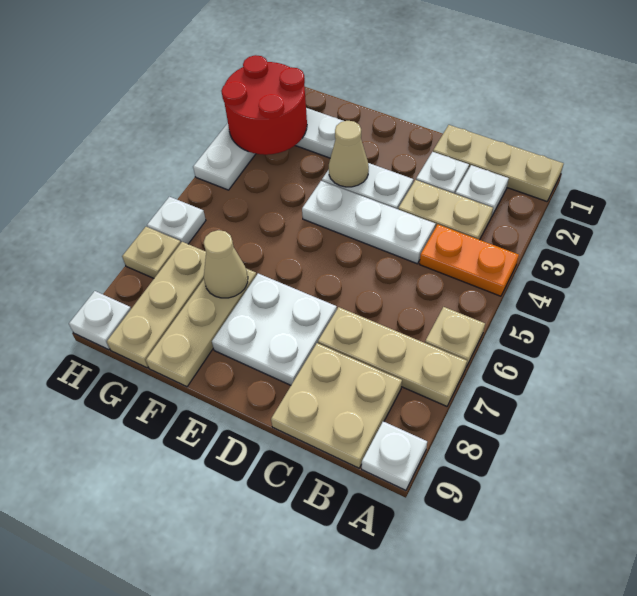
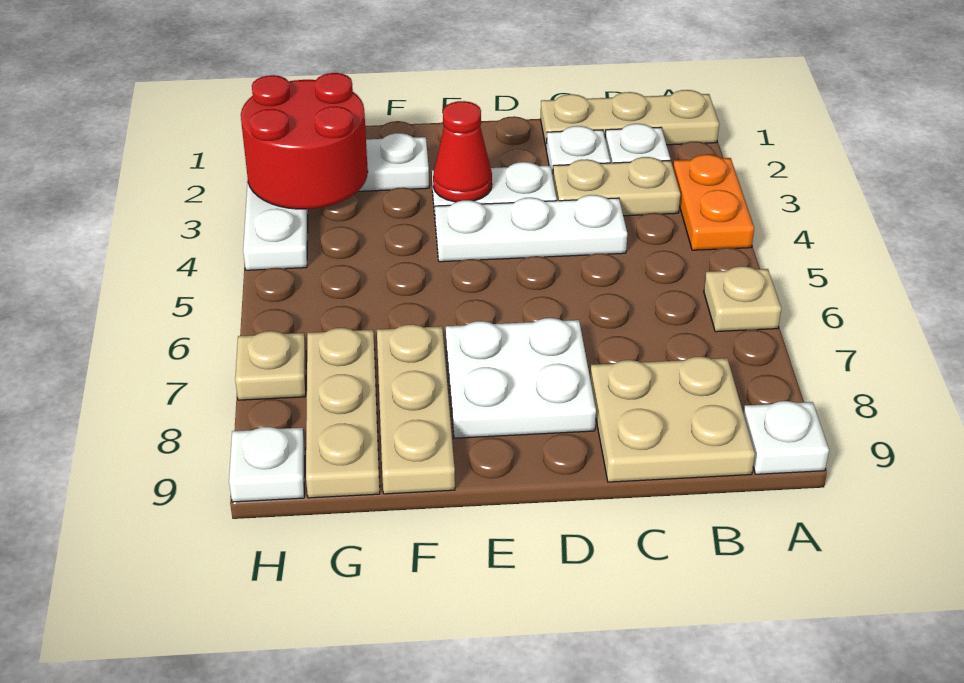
orange plate A4:B4 level 1 -> orange plate A3:A4 level 1
tan plate A7:C7 level 1 -> none
tan cone E3 level 2 -> red cone E3 level 2
tan cone F7 level 2 -> none
white plate H6 level 1 -> none

